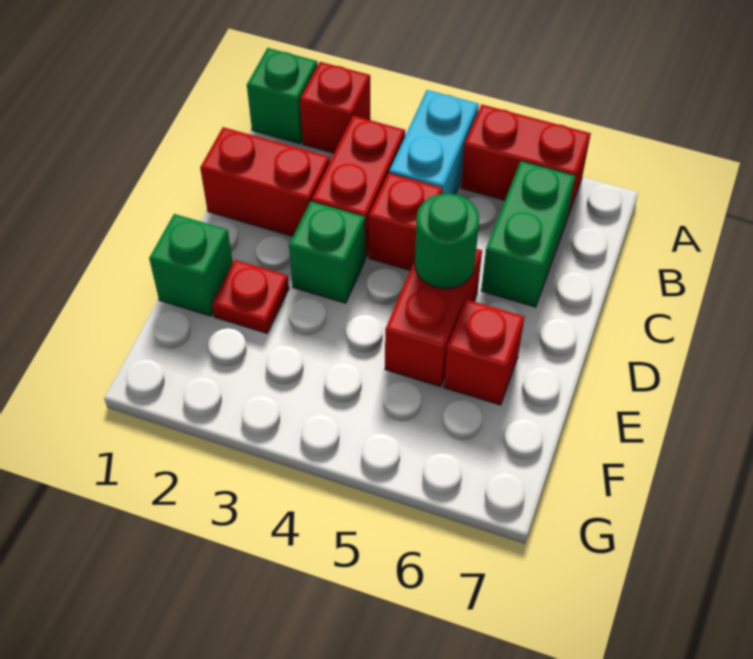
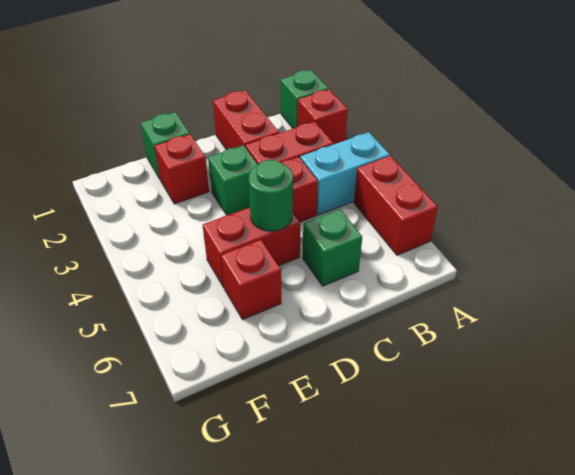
green brick B6:C6 level 1 -> green brick C6 level 1
red plate E2 level 1 -> red brick E2 level 1

